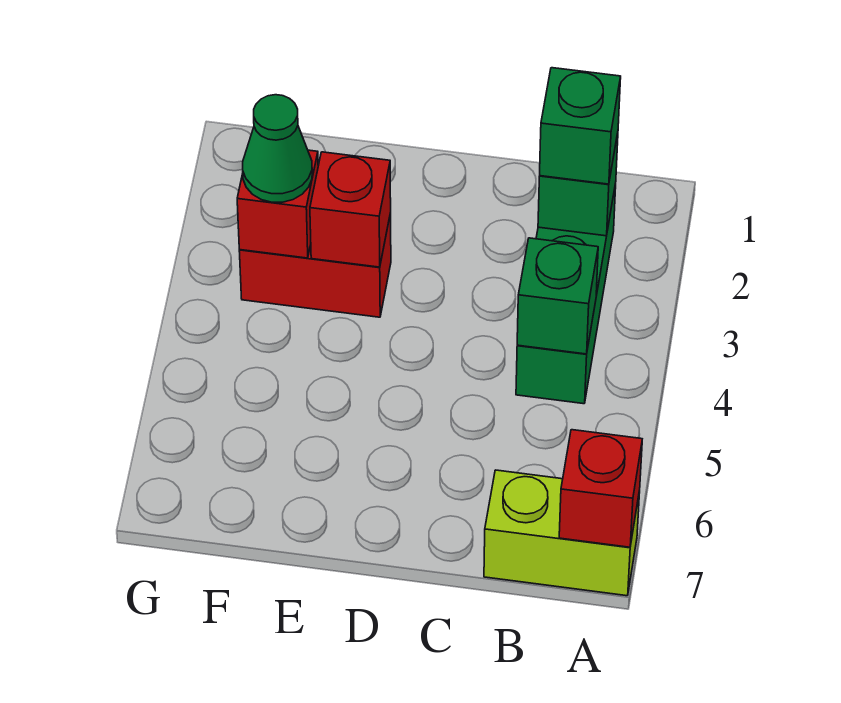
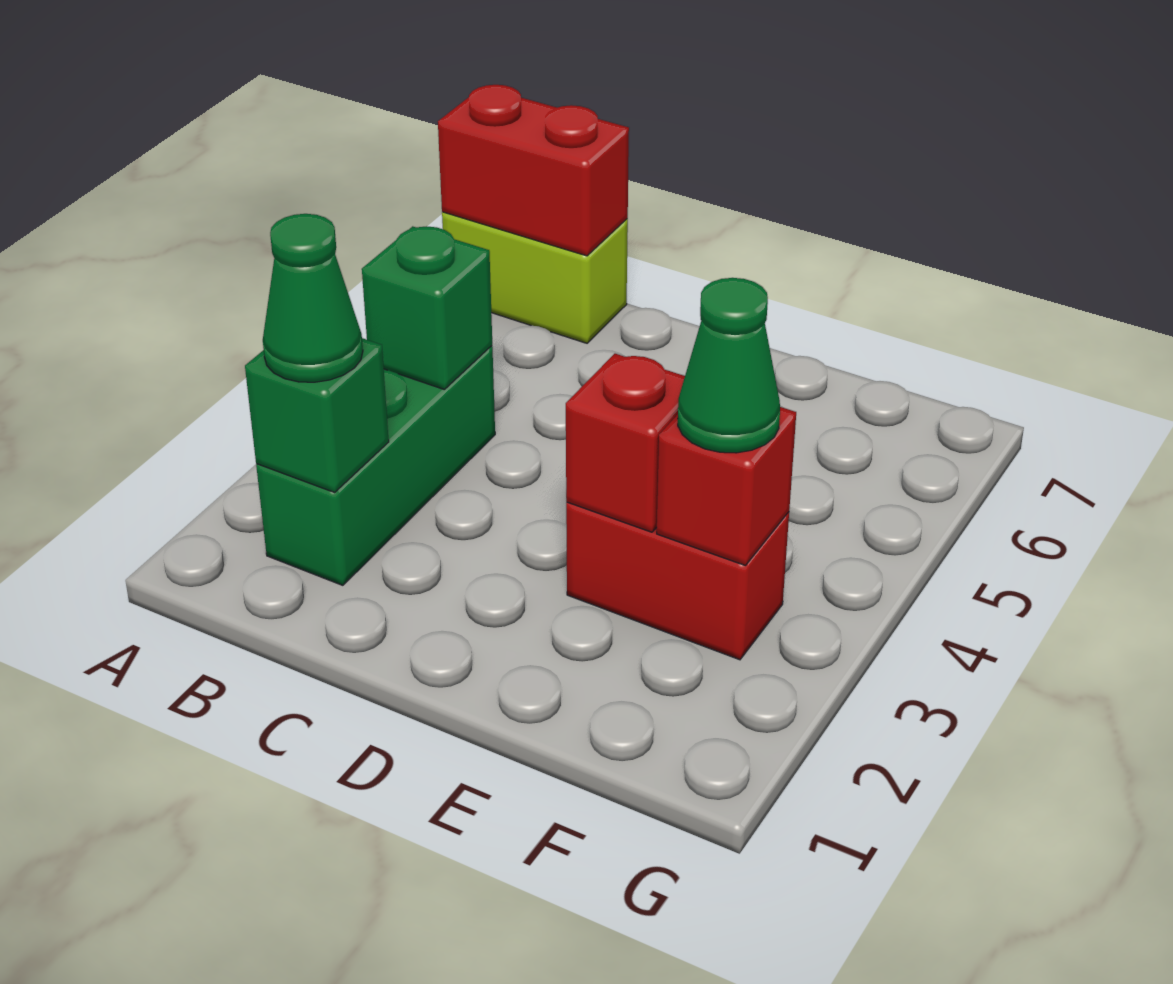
red brick A7 level 2 -> red brick A7:B7 level 2
green brick B2 level 3 -> green cone B2 level 3

